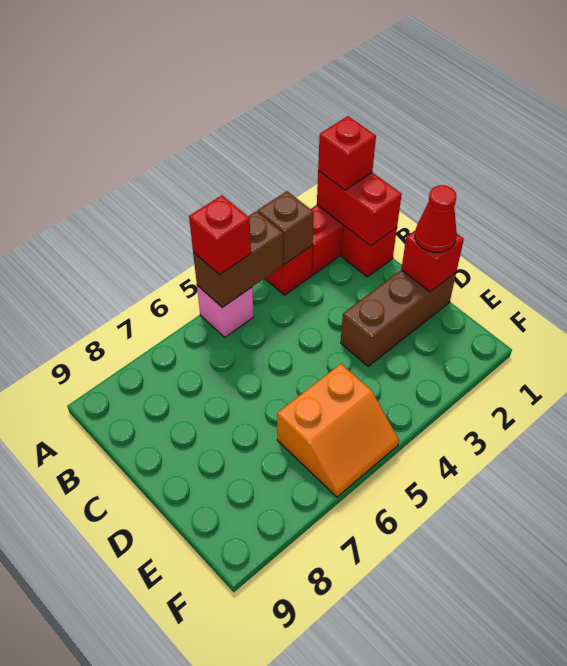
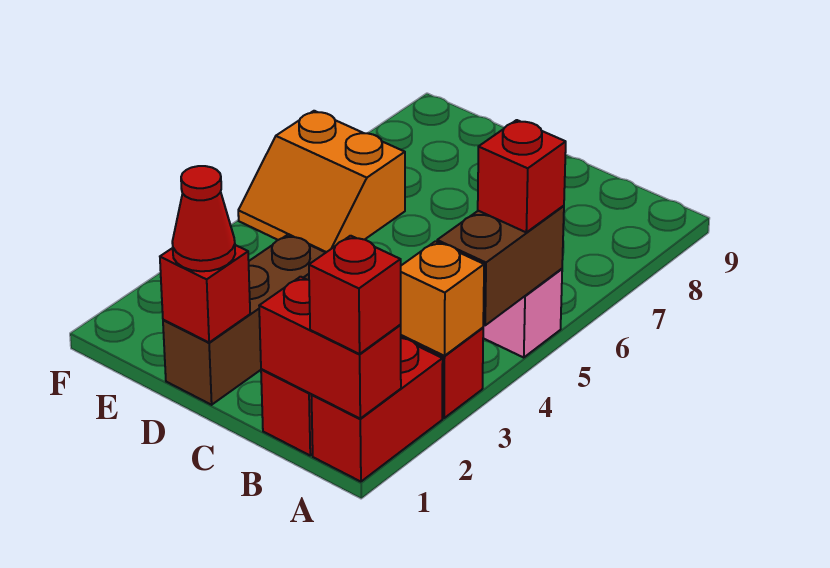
brown brick A3 level 2 -> orange brick A3 level 2
orange slope E5:F6 level 1 top E -> orange slope E5:F6 level 1 top 6

